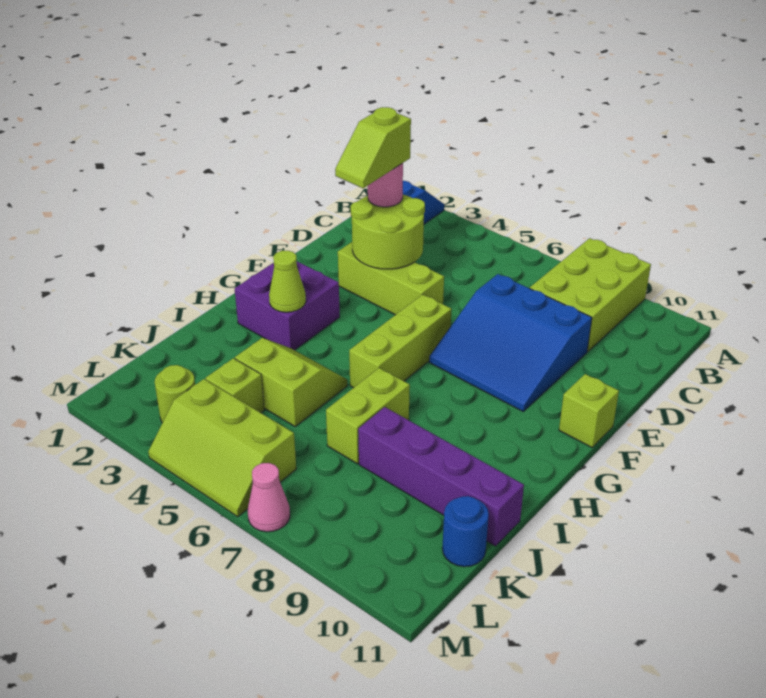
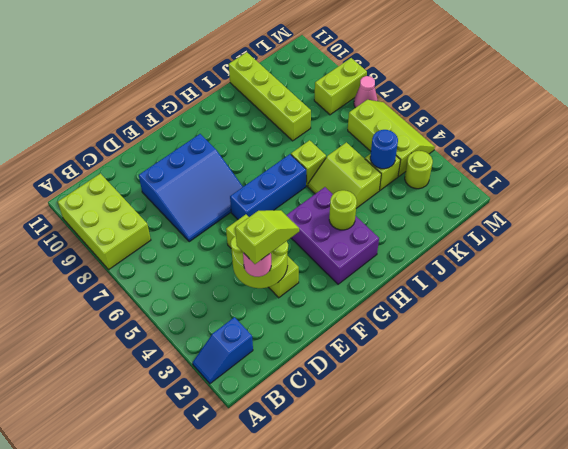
lime brick A8:C9 level 1 -> lime brick A8:B10 level 1
blue slope D7:F9 level 1 top D -> blue slope D7:F9 level 1 top 9
lime brick F6:H6 level 1 -> blue brick F6:H6 level 1
lime brick F11 level 1 -> lime brick I6 level 1
purple brick G2:H3 level 1 -> purple brick G2:H4 level 1
lime cone H3 level 2 -> lime round brick H3 level 2
lime brick I7:J7 level 1 -> lime brick L8:M8 level 1
purple brick J8:J11 level 1 -> lime brick J8:J11 level 1
blue round brick K11 level 1 -> blue round brick K4 level 2

